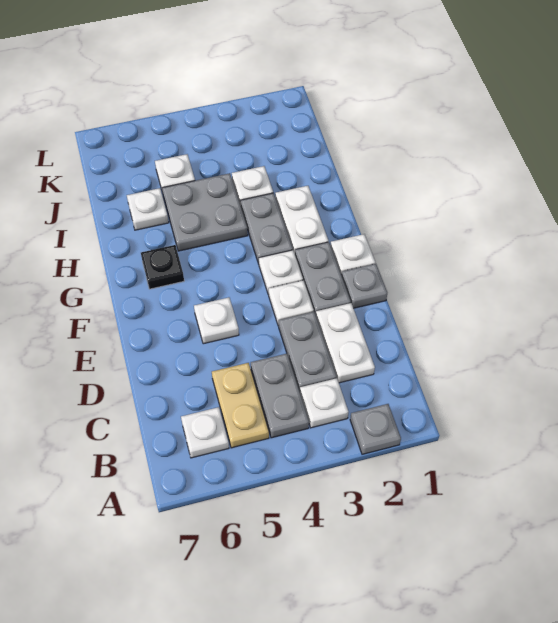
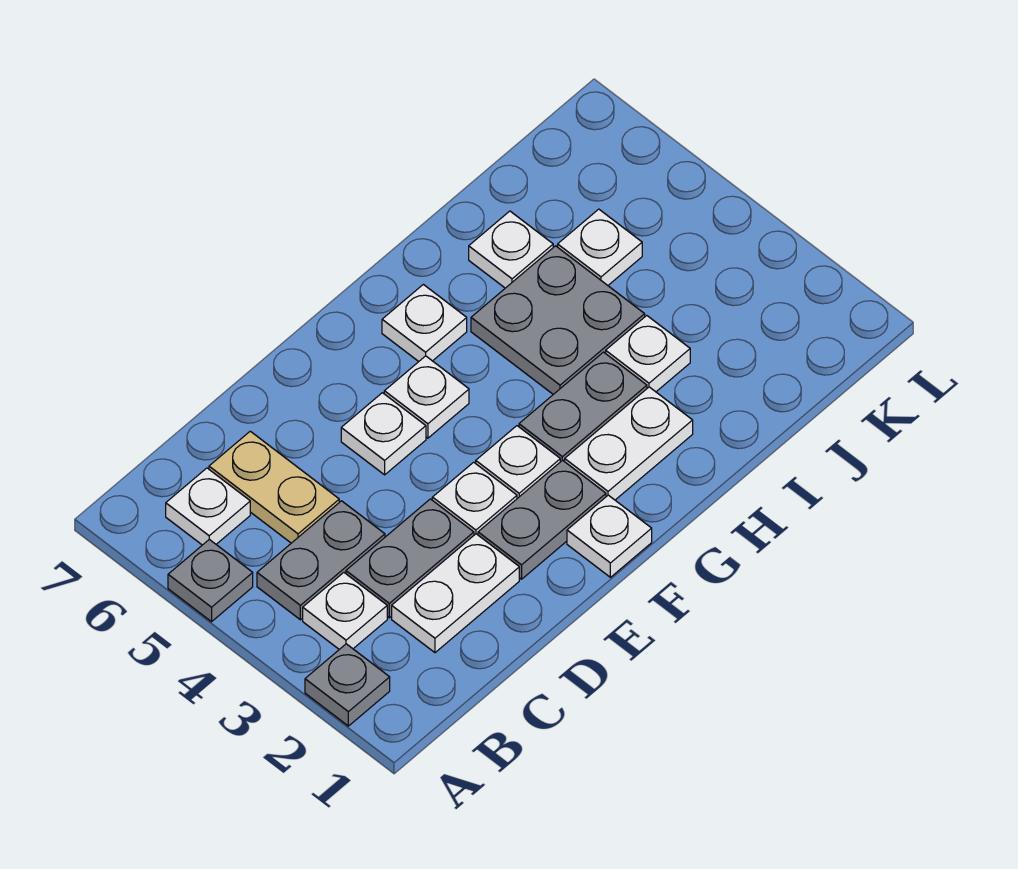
tan plate B5:C5 level 1 -> tan plate C5:C6 level 1
grey plate E1 level 1 -> grey plate A5 level 1
none -> white plate F5 level 1
black plate G6 level 1 -> white plate G6 level 1

